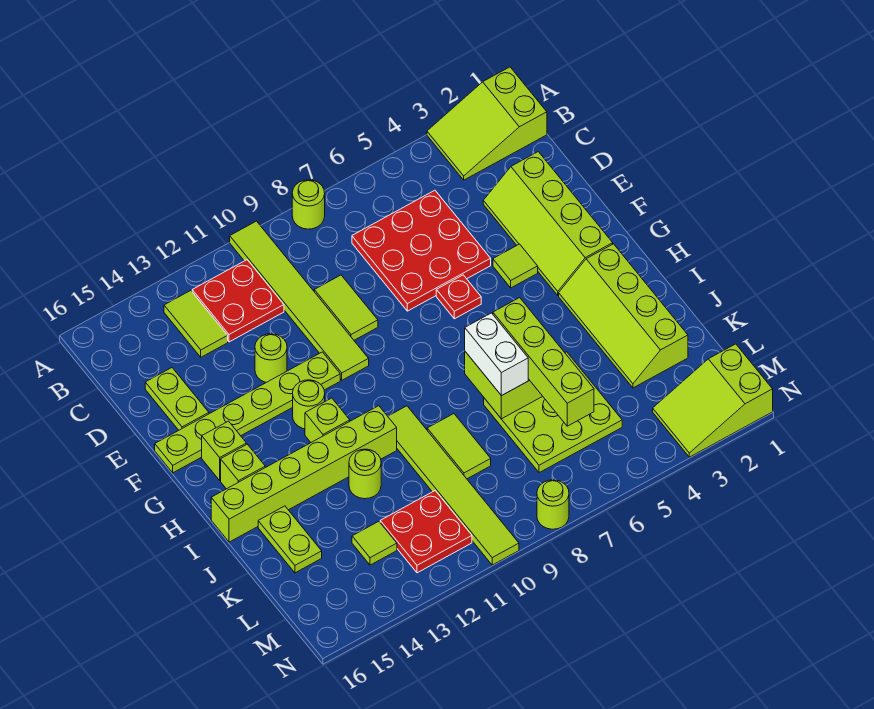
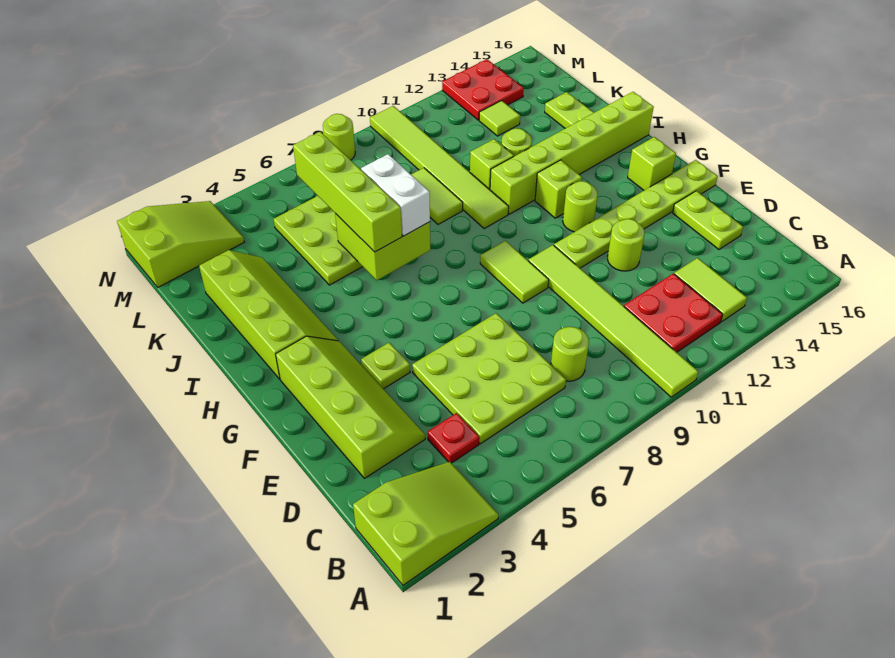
lime round brick A8 level 1 -> lime round brick C8 level 1
red plate C5:E7 level 1 -> lime plate C5:E7 level 1
lime tile D9:E9 level 1 -> lime tile F9:G9 level 1
lime tile F4 level 1 -> lime plate F4 level 1
red plate F6 level 1 -> red plate C4 level 1
lime brick H15 level 1 -> lime brick J11 level 1
red plate L11:M12 level 1 -> red plate M13:N14 level 1

